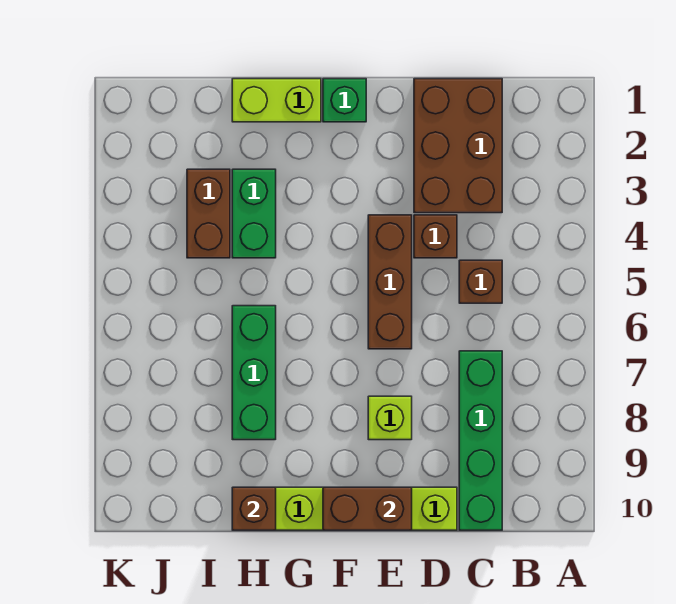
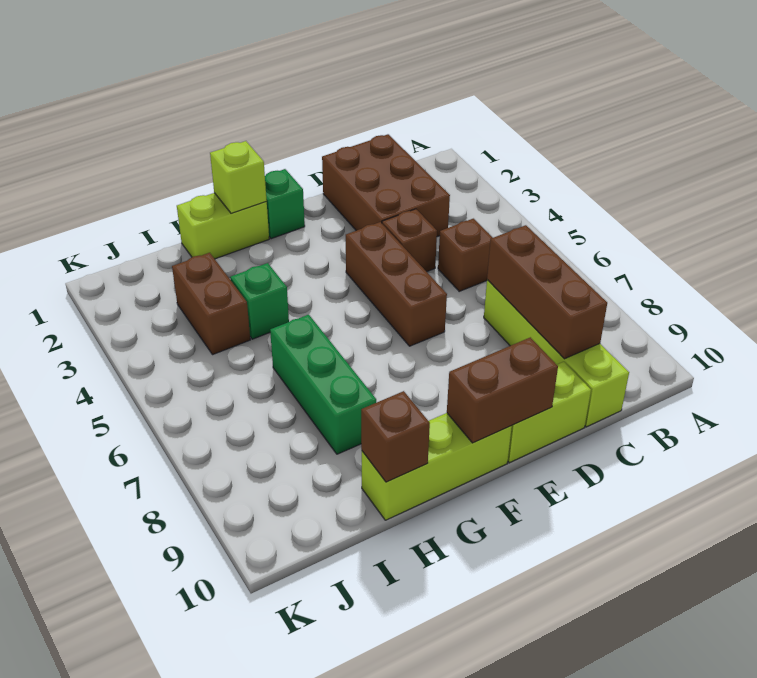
green brick C7:C10 level 1 -> lime brick C7:C10 level 1
none -> brown brick C7:C9 level 2
lime brick E8 level 1 -> lime brick G1 level 2
green brick H3:H4 level 1 -> green brick H4 level 1

